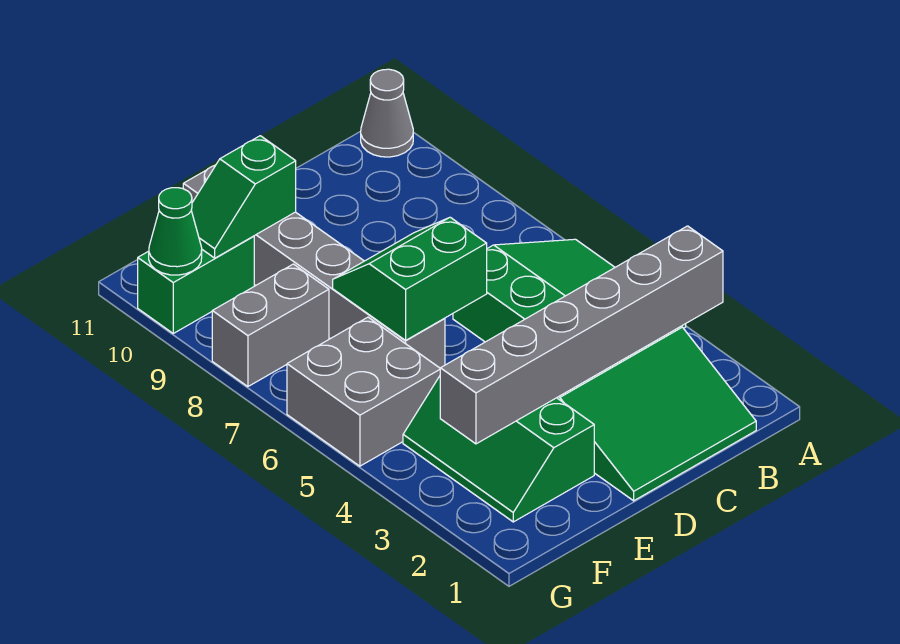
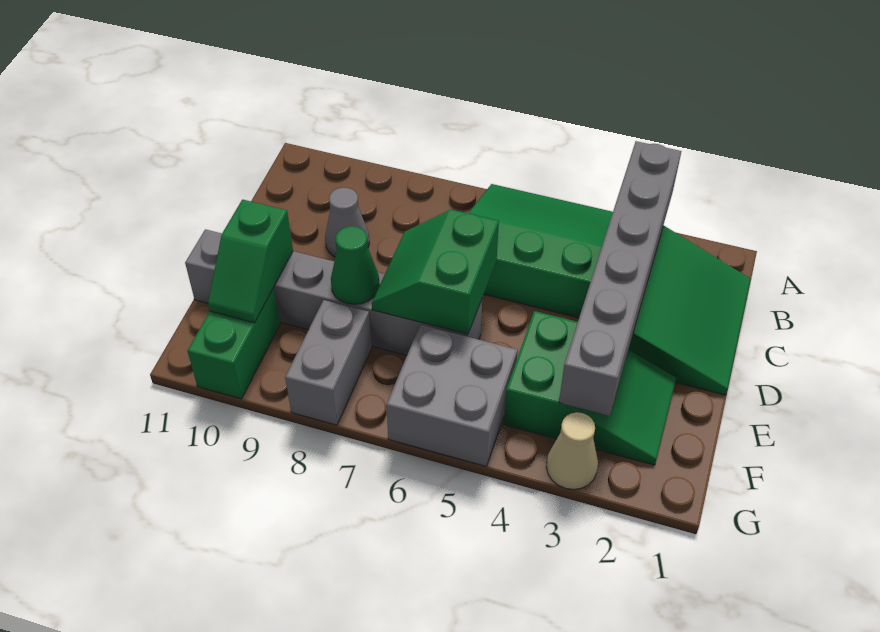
grey cone A11 level 1 -> grey cone C9 level 1
green slope E2:F4 level 1 top E -> green slope E2:F4 level 1 top 4
none -> tan cone G3 level 1
green cone G10 level 2 -> green cone E8 level 2

